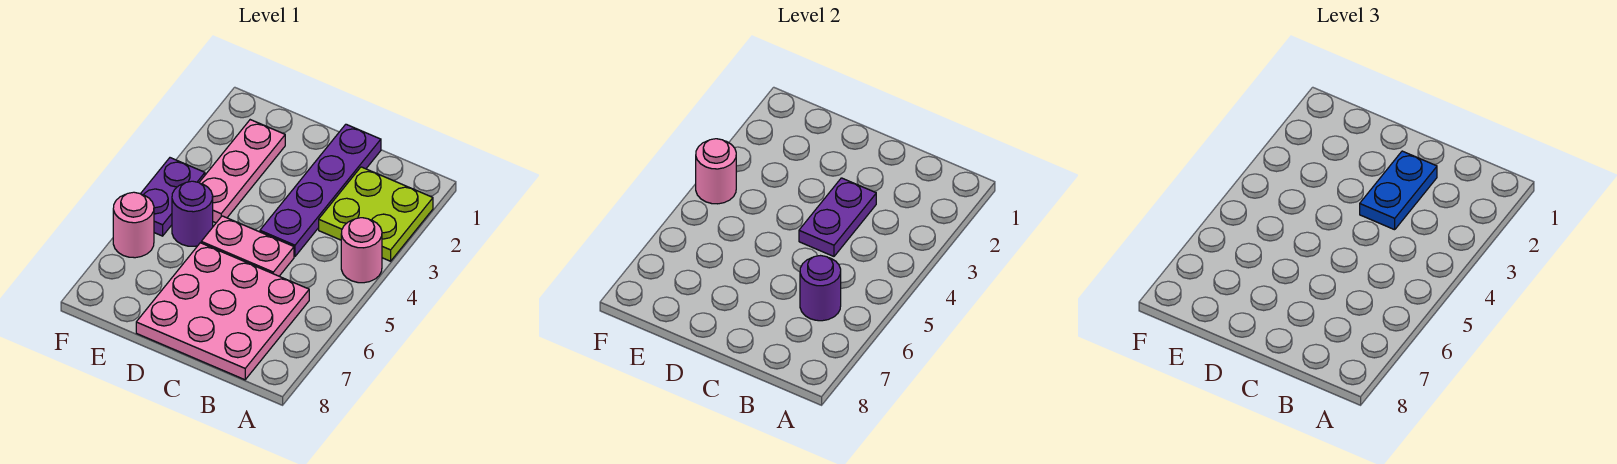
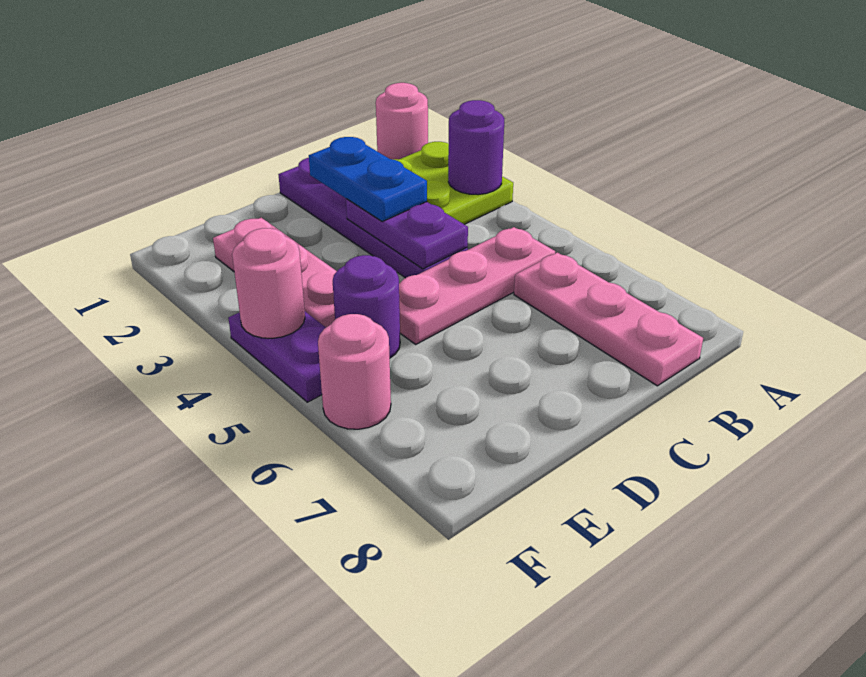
pink round brick A4 level 1 -> pink round brick A1 level 1
pink plate B6:D8 level 1 -> pink plate B6:B8 level 1
purple round brick B6 level 2 -> purple round brick A3 level 2
pink plate C5:D5 level 1 -> pink plate B5:D5 level 1

